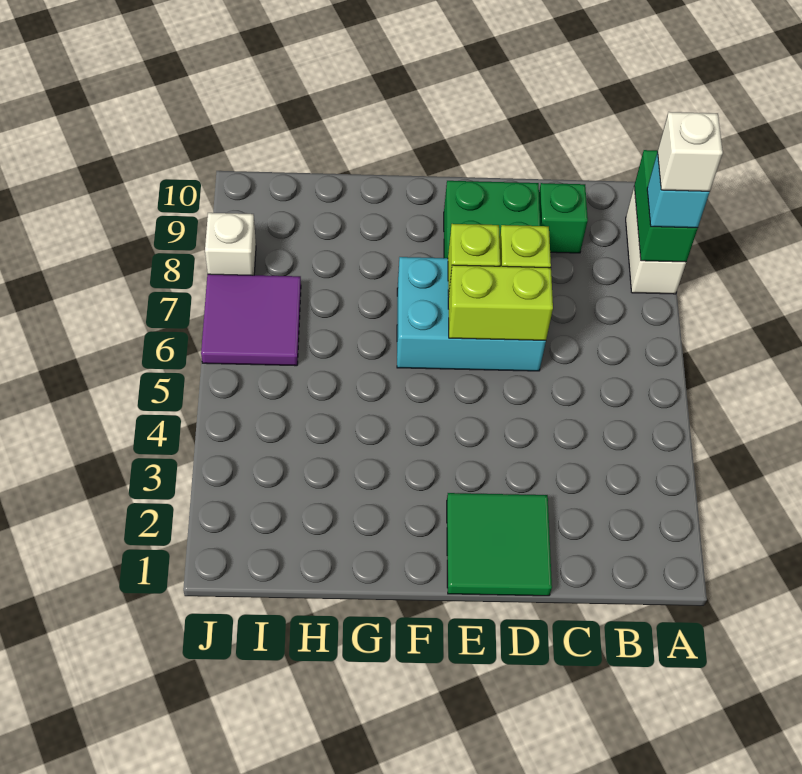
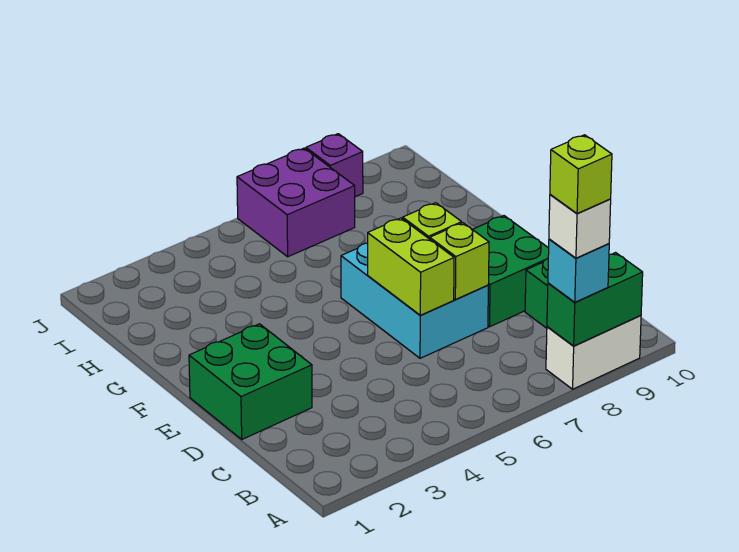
none -> lime brick A8 level 5
green tile D1:E2 level 1 -> green brick D1:E2 level 1
purple tile I6:J7 level 1 -> purple brick I6:J7 level 1
white brick J8 level 1 -> purple brick J8 level 1

